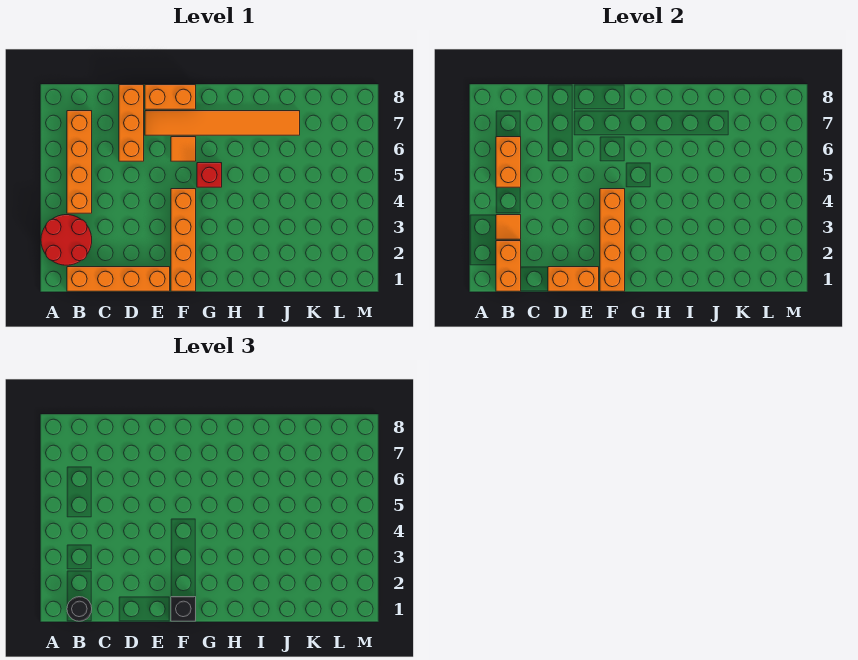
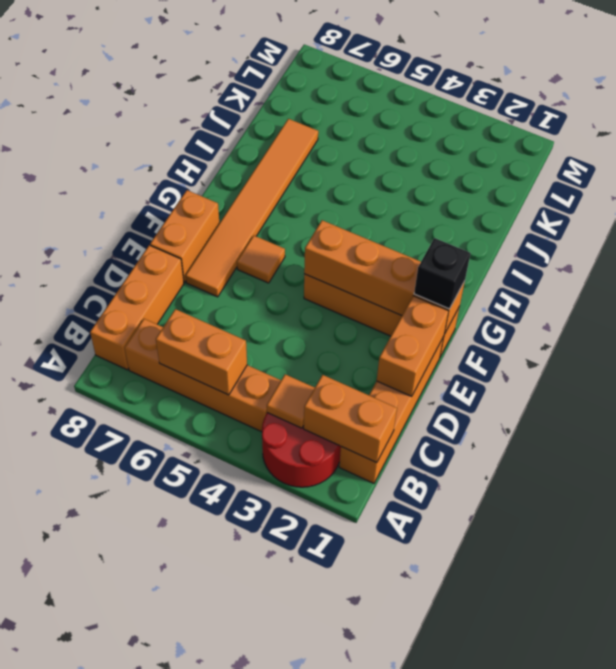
black round brick B1 level 3 -> none
orange brick D6:D8 level 1 -> orange brick B8:D8 level 1
red brick G5 level 1 -> none

